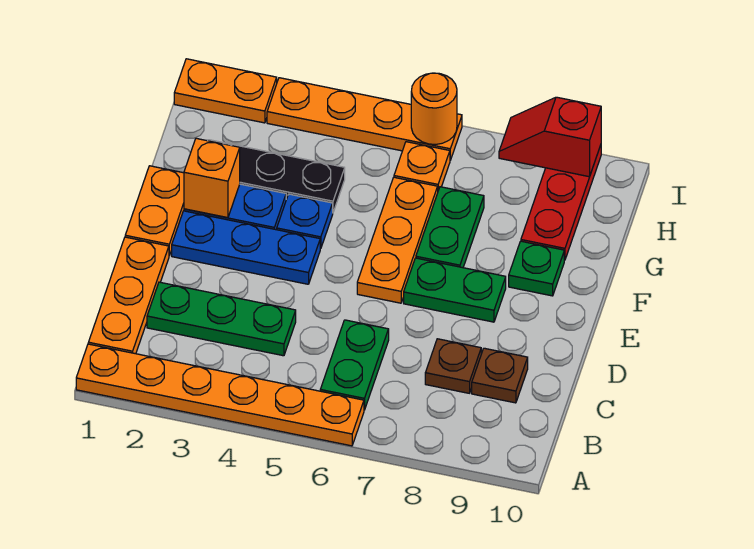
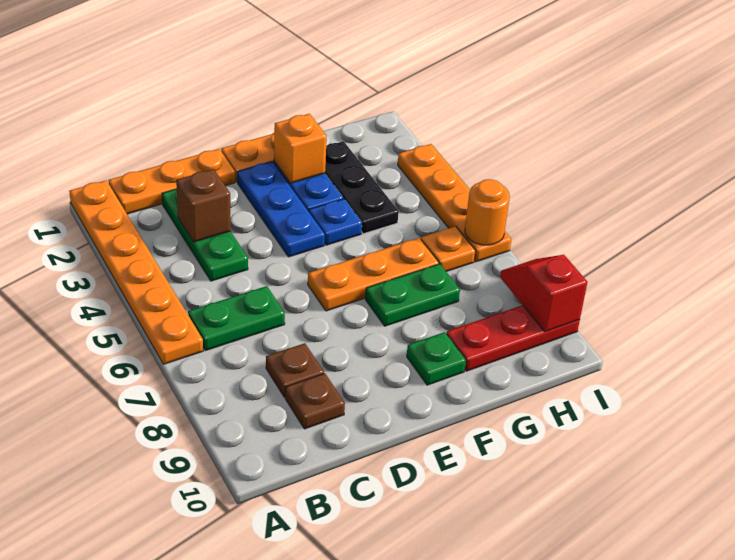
none -> brown brick C3 level 2
green plate E7:E8 level 1 -> none
orange plate I1:I2 level 1 -> none

